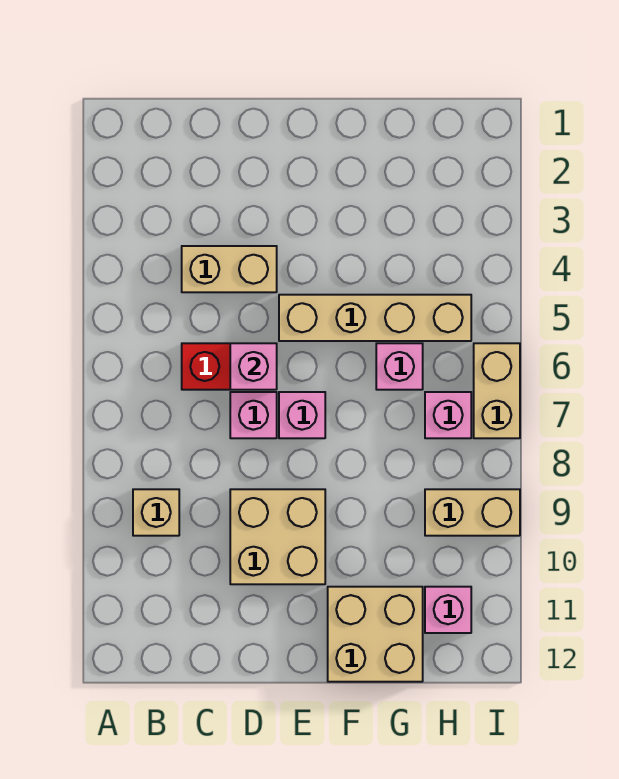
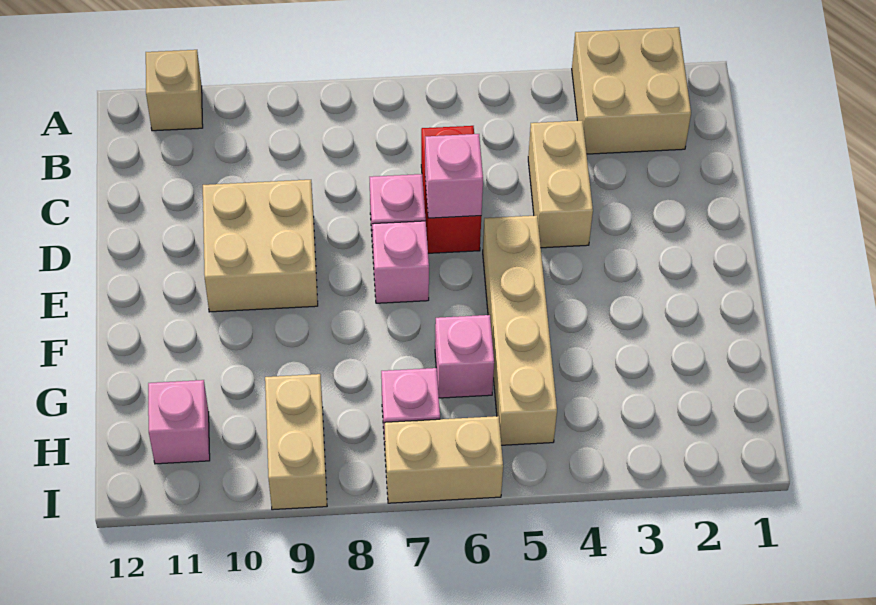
tan brick B9 level 1 -> tan brick A11 level 1
tan brick F11:G12 level 1 -> tan brick A2:B3 level 1

